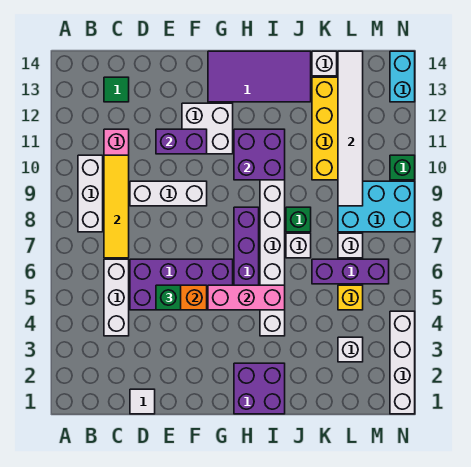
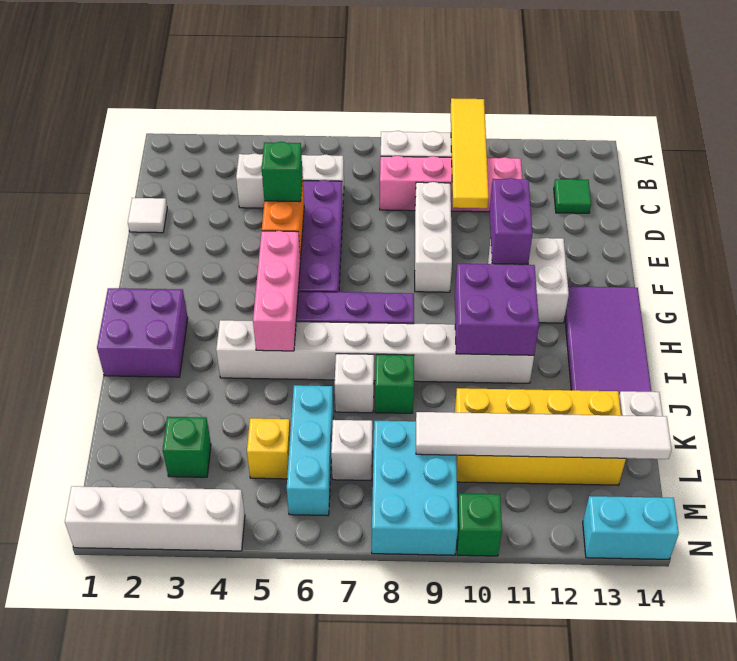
yellow tile C7:C10 level 2 -> yellow tile A10:D10 level 2
purple brick K6:M6 level 1 -> cyan brick K6:M6 level 1
white brick L3 level 1 -> green brick L3 level 1

